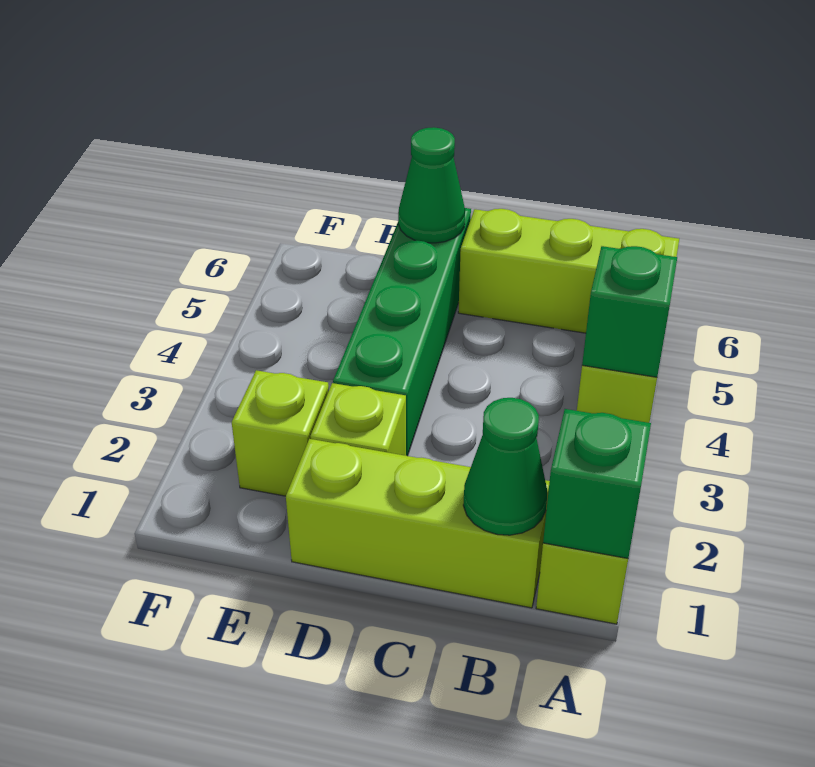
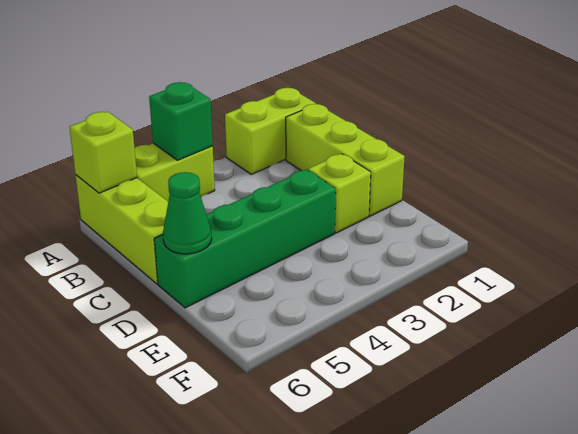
green brick A1 level 2 -> none
green cone B1 level 2 -> none
lime brick E2 level 1 -> lime brick A6 level 2

